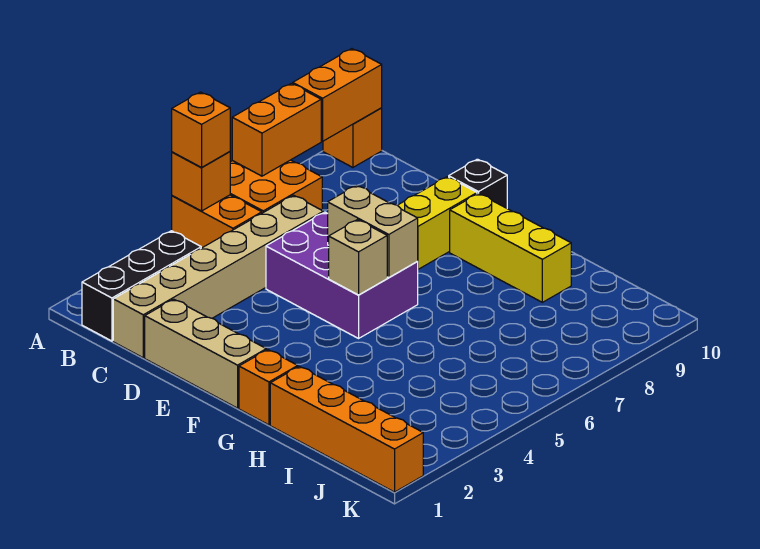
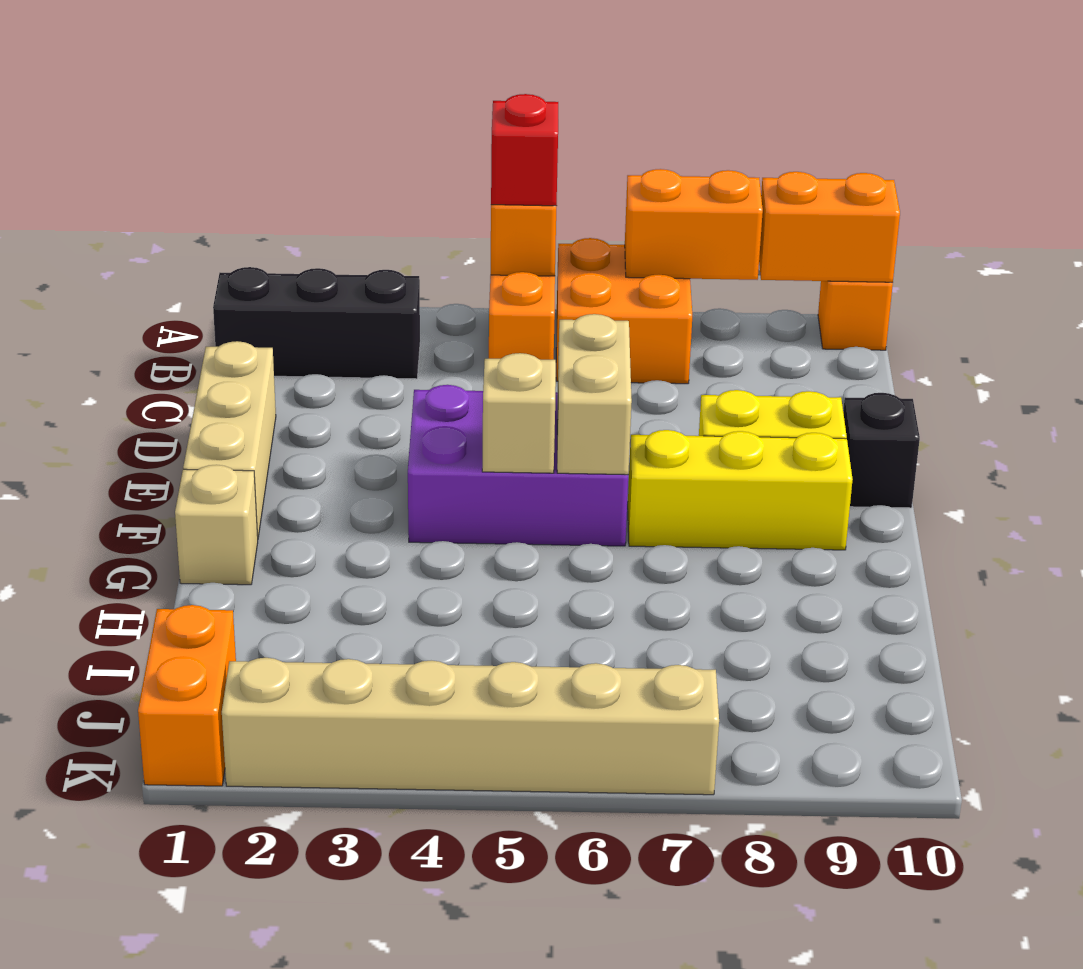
orange brick A5 level 3 -> red brick A5 level 3
tan brick C1:C6 level 1 -> tan brick K2:K7 level 1
purple brick D5:F6 level 1 -> purple brick E4:F6 level 1
yellow brick F9:H9 level 1 -> yellow brick F7:F9 level 1
orange brick G1 level 1 -> tan brick G1 level 1
orange brick H1:K1 level 1 -> orange brick J1:K1 level 1

